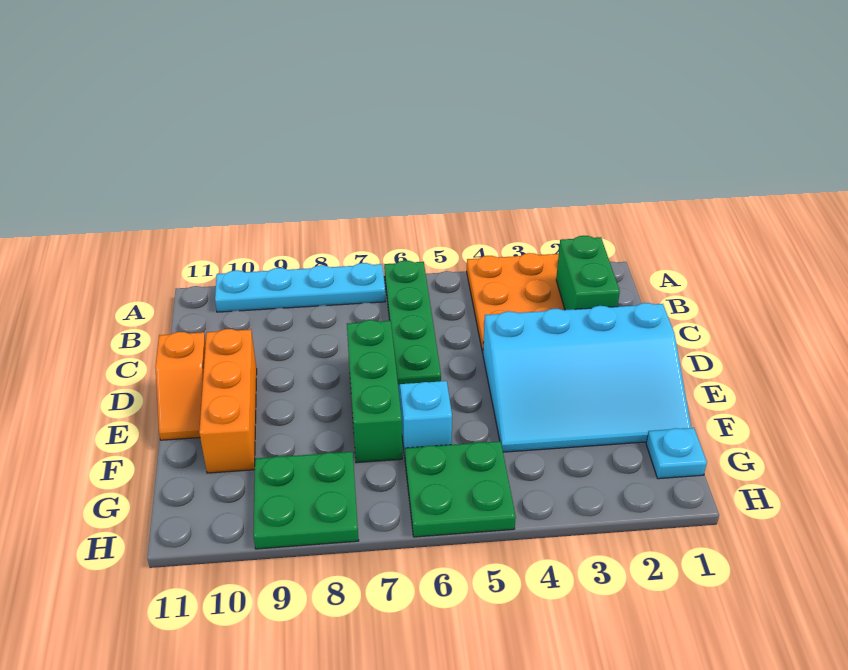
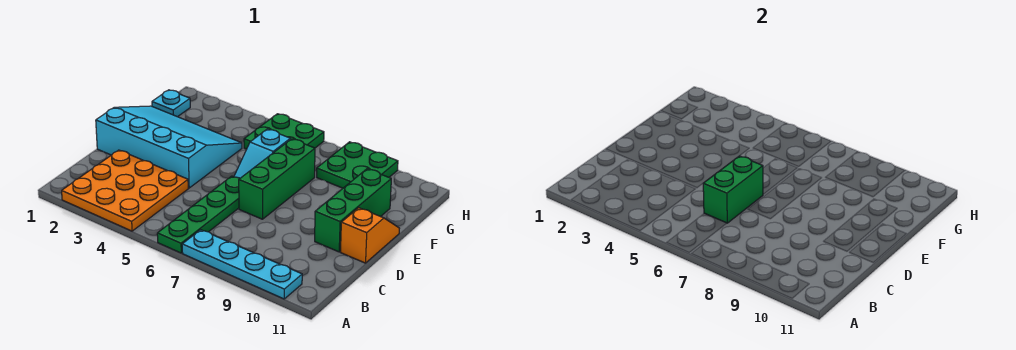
green brick B2:C2 level 2 -> green brick C6:D6 level 2
orange brick D10:F10 level 1 -> green brick D10:F10 level 1

